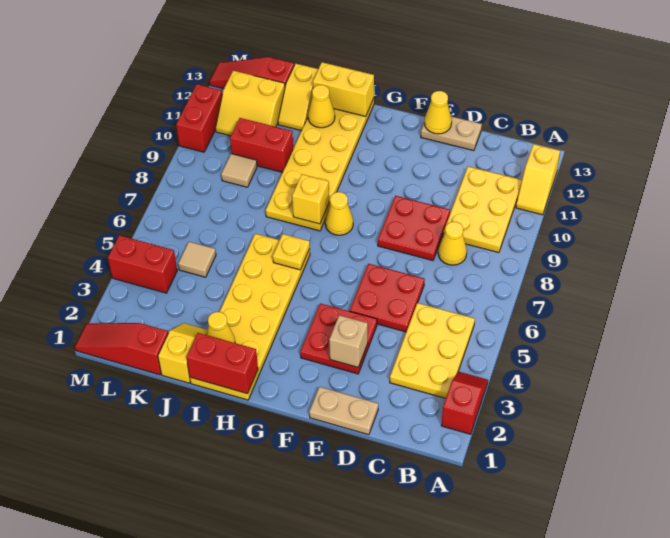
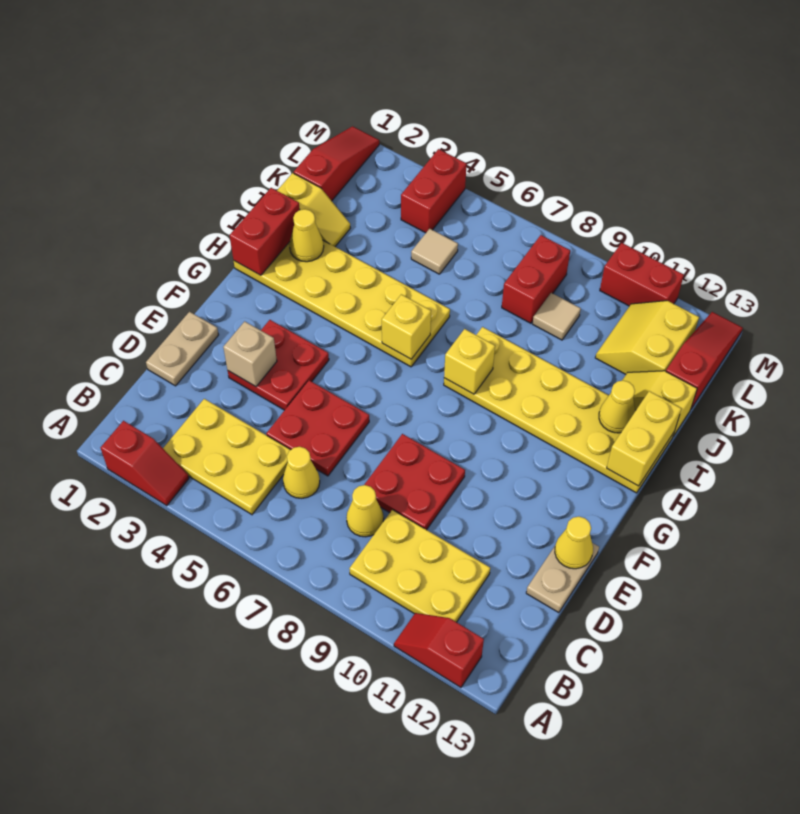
yellow slope A11:A12 level 1 top 12 -> red slope A11:A12 level 1 top 12
yellow cone G8 level 1 -> yellow cone C6 level 1
yellow plate H6 level 2 -> yellow brick H6 level 2
red brick J10:K10 level 1 -> red brick K8:L8 level 1

